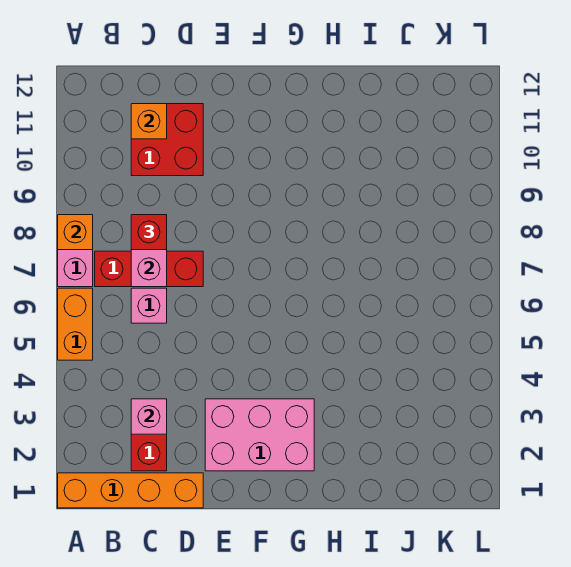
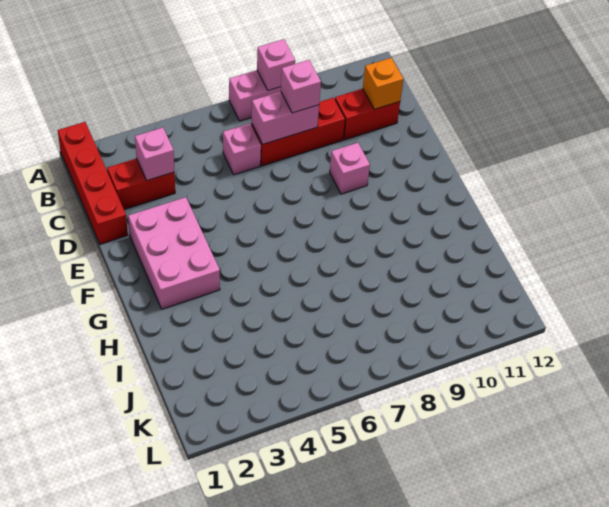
orange brick A1:D1 level 1 -> red brick A1:D1 level 1
orange brick A5:A6 level 1 -> none
orange brick A8 level 2 -> pink brick A8 level 2
red brick B7:D7 level 1 -> red brick C7:C9 level 1
red brick C8 level 3 -> pink brick C8 level 3
red brick C10:D11 level 1 -> red brick C10:C11 level 1
none -> pink brick E9 level 1

